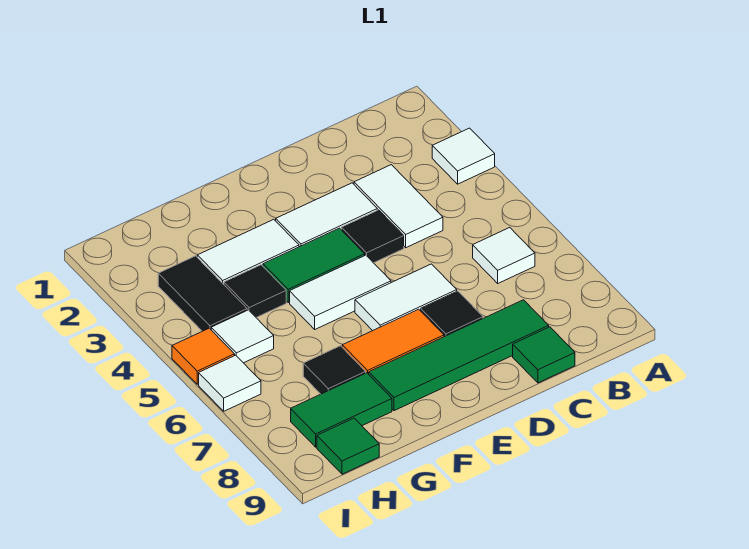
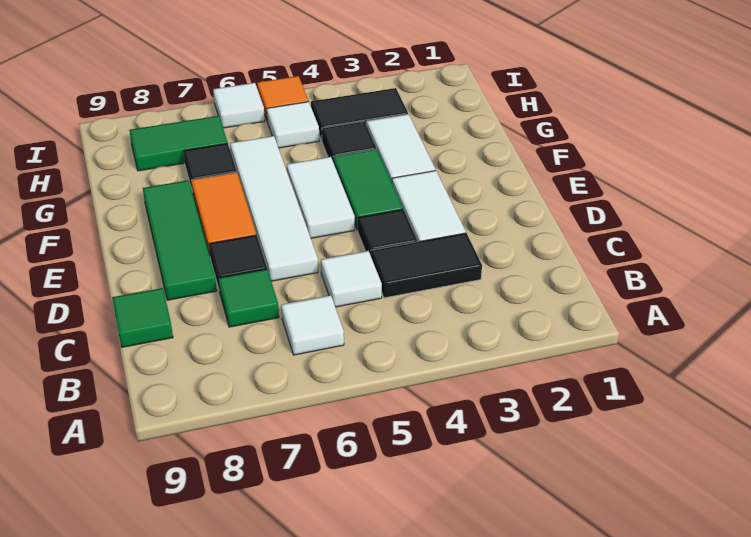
white tile A3 level 1 -> white tile C5 level 1
white tile C3:C4 level 1 -> black tile C3:C4 level 1
green tile C8:F8 level 1 -> green tile D8:F8 level 1
white tile D6:E6 level 1 -> white tile D6:G6 level 1
green tile G8:H8 level 1 -> green tile H7:H8 level 1
green tile H9 level 1 -> green tile C7 level 1

